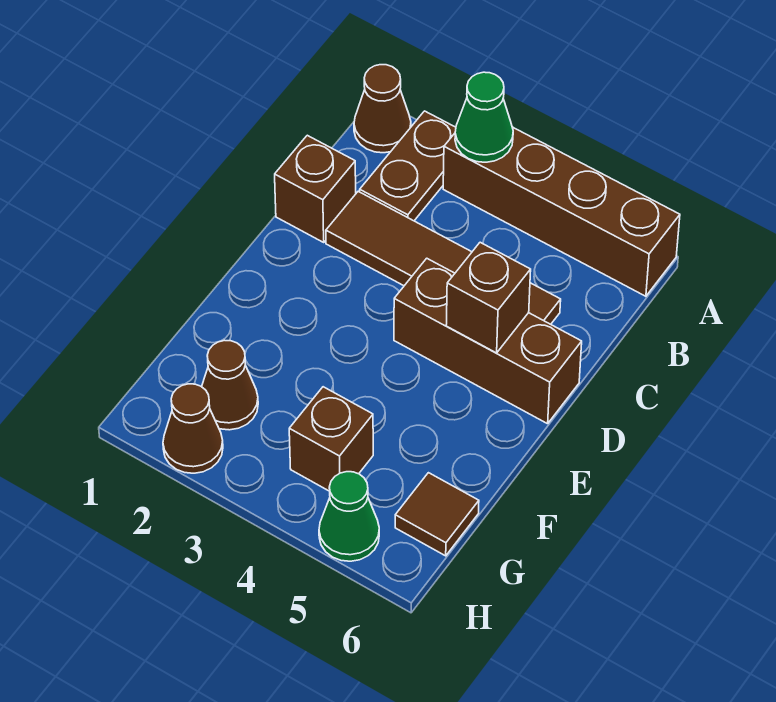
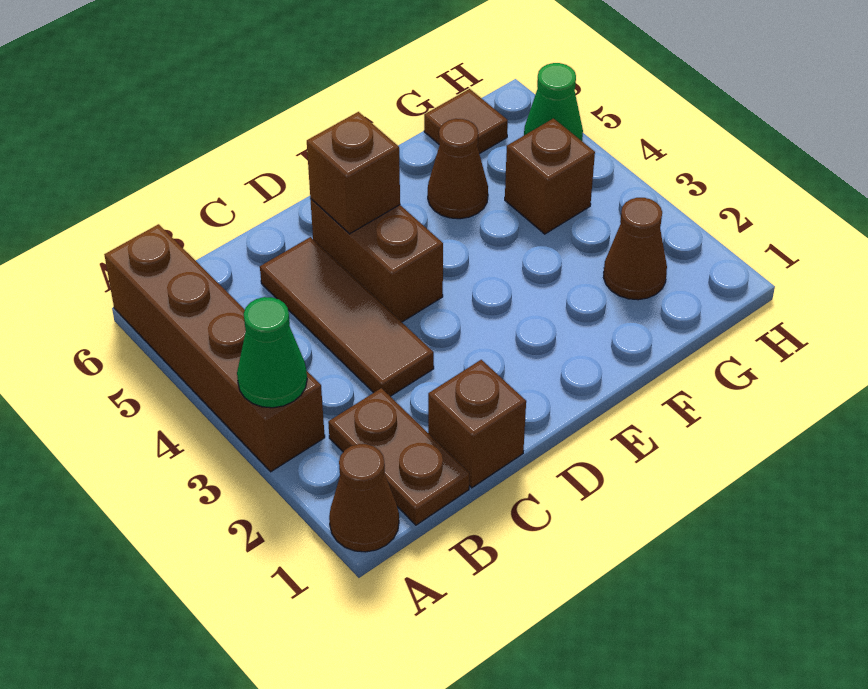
brown plate A2:B2 level 1 -> brown plate B1:B2 level 1
brown tile C2:C5 level 1 -> brown tile C3:C5 level 1
brown brick D4:D6 level 1 -> brown brick D4:D5 level 1
brown cone H2 level 1 -> brown cone F5 level 1

